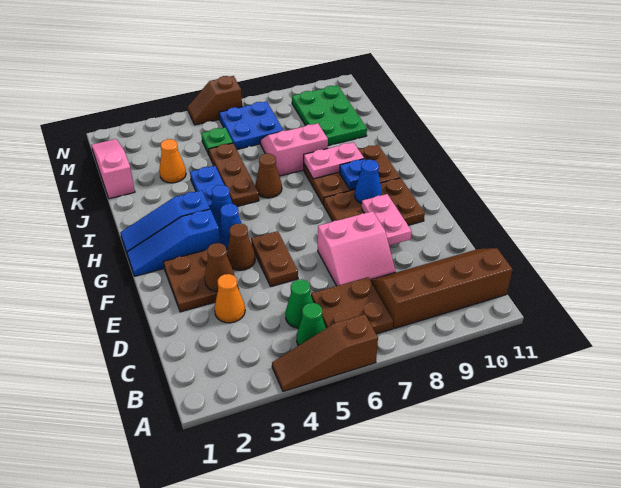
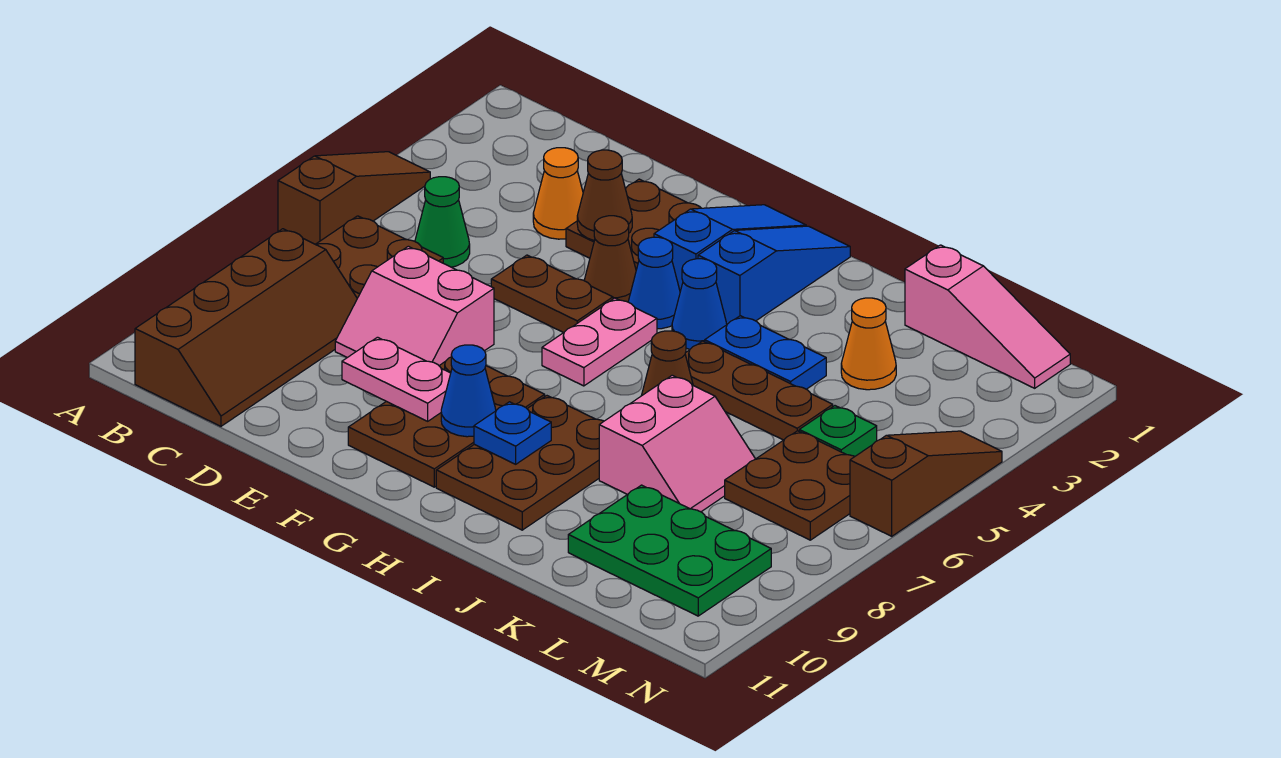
green cone B5 level 1 -> none
pink slope D7:E8 level 1 top E -> pink slope D7:E8 level 1 top 7
pink plate I8:I9 level 2 -> pink plate G5:G6 level 1
blue plate L6:M7 level 1 -> brown plate L6:M7 level 1
brown slope N5:N6 level 1 top 6 -> brown slope N4:N6 level 1 top 6

